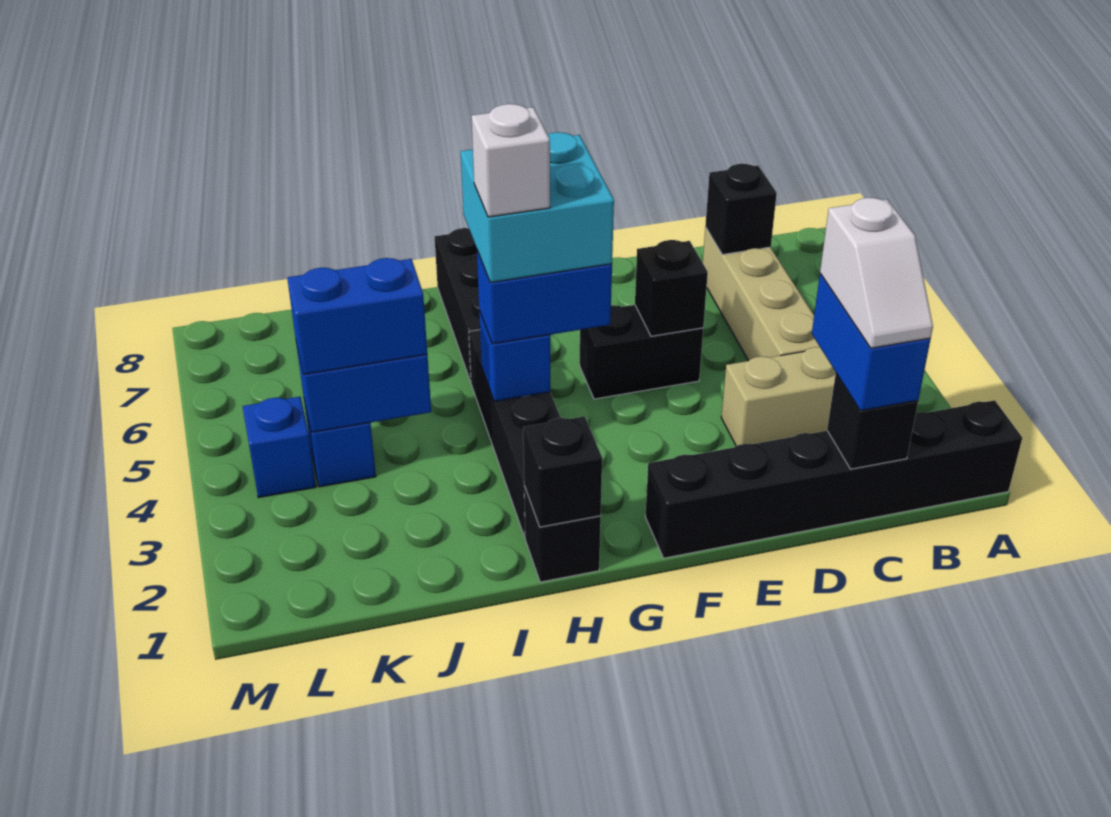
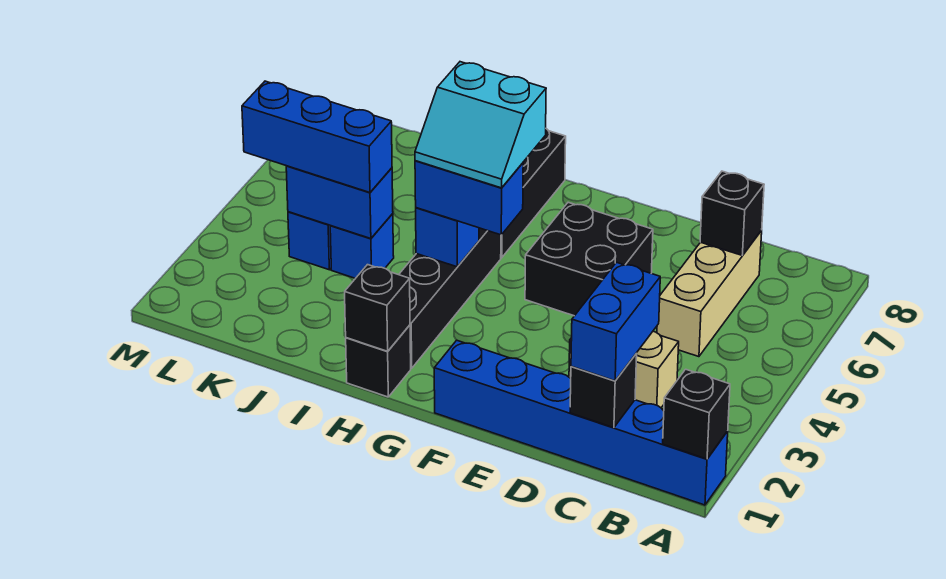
black brick A1:F1 level 1 -> blue brick A1:F1 level 1
white slope C1:C2 level 4 top 2 -> none
tan brick C4:C7 level 1 -> tan brick C5:C7 level 1
black brick E5:F5 level 1 -> black brick E5:F6 level 1
black brick E5 level 2 -> black brick A1 level 2
cyan brick G4:H5 level 4 -> cyan slope G4:H5 level 4 top 5
white brick H4 level 5 -> none
blue brick J4:K4 level 3 -> blue brick J4:L4 level 3
blue brick L4 level 1 -> blue brick J4 level 1

